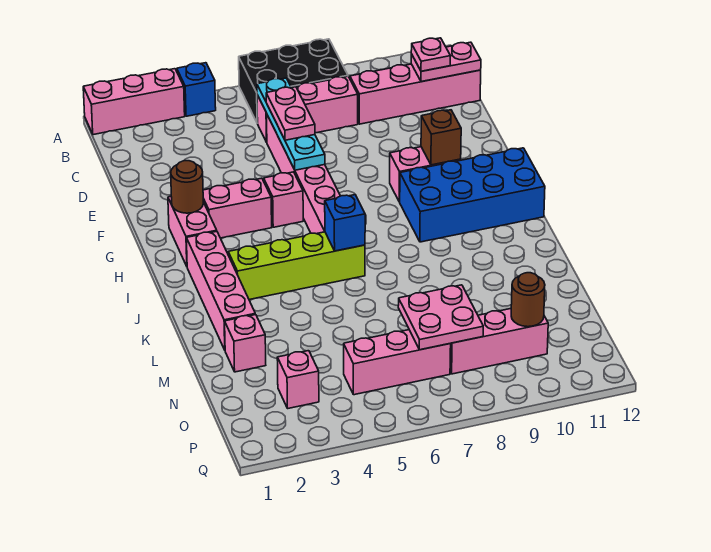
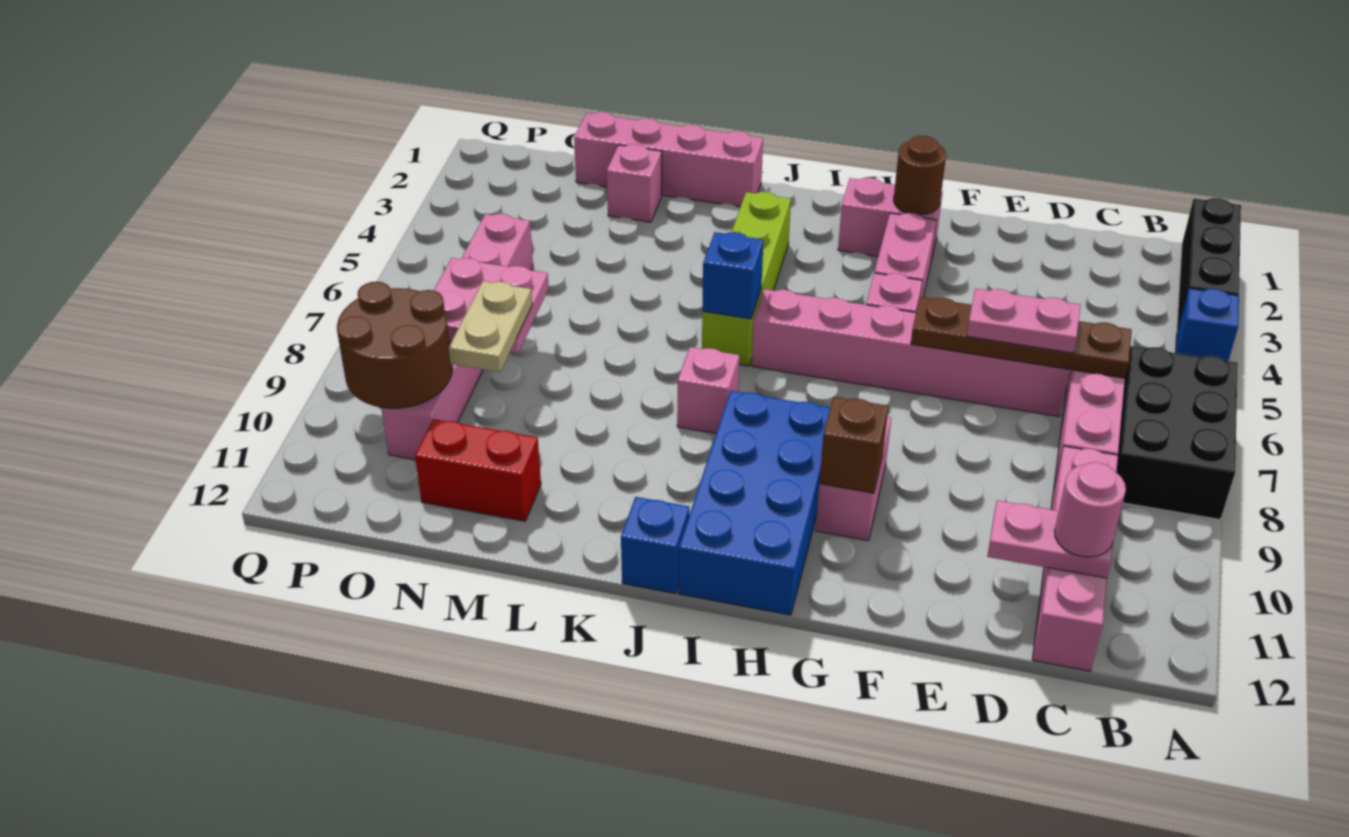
pink brick A1:A3 level 1 -> black brick A1:A3 level 1
cyan plate C6:F6 level 2 -> brown plate C6:F6 level 2
pink plate C11:C12 level 2 -> pink plate C11:D11 level 2
pink plate C11 level 3 -> pink round brick C11 level 3
pink brick I2:L2 level 1 -> pink brick K1:N1 level 1
none -> blue brick J12 level 1
none -> red brick M11:N11 level 1
none -> tan plate N8:N9 level 3
pink brick O3 level 1 -> pink brick J8 level 1
brown round brick O10 level 2 -> brown round brick O9:P10 level 2

